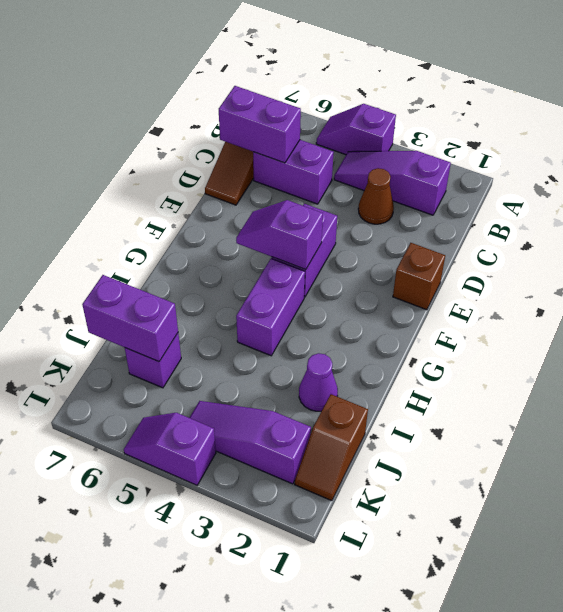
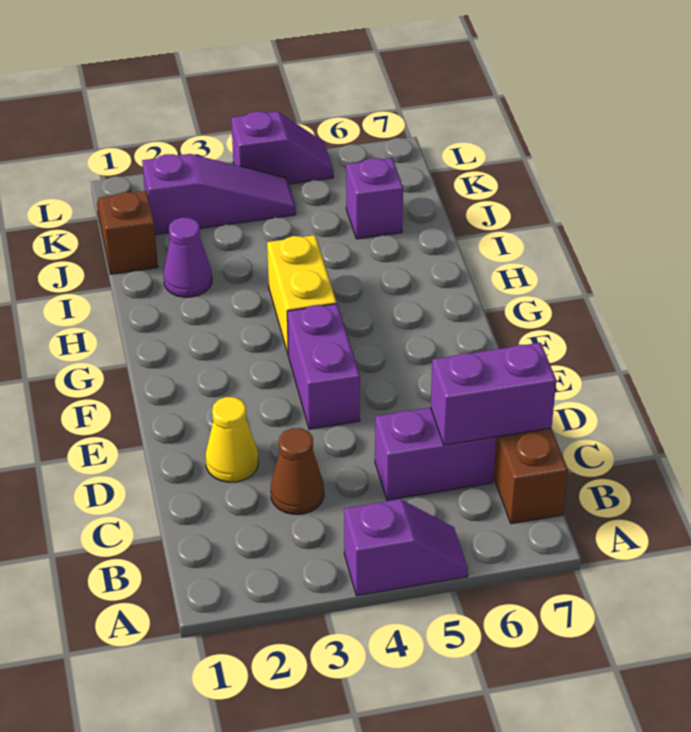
purple slope B2:B4 level 1 top 2 -> none
none -> yellow cone D2 level 1
brown brick E1 level 1 -> none
purple slope F4:F5 level 2 top 4 -> none
purple brick G4:H4 level 1 -> yellow brick G4:H4 level 1
purple brick J6:J7 level 2 -> none

